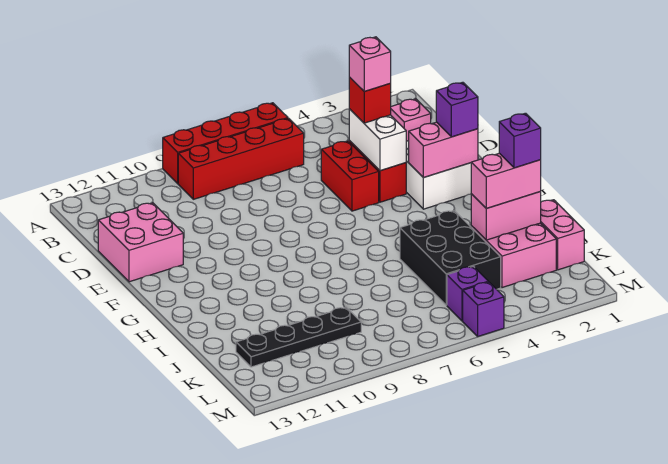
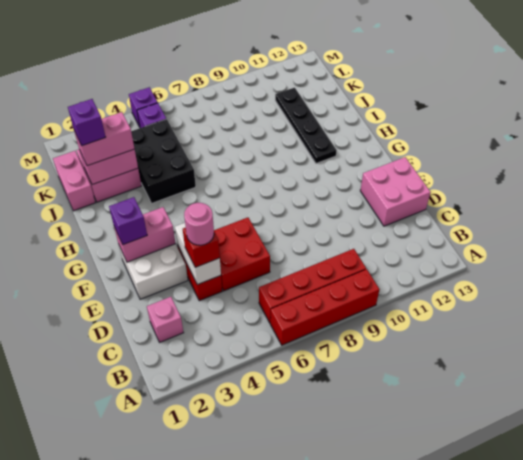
pink brick D4 level 4 -> pink round brick D4 level 4
red brick D5:E5 level 1 -> red brick D5:E6 level 1
black plate K9:K12 level 1 -> black plate H11:K11 level 1

